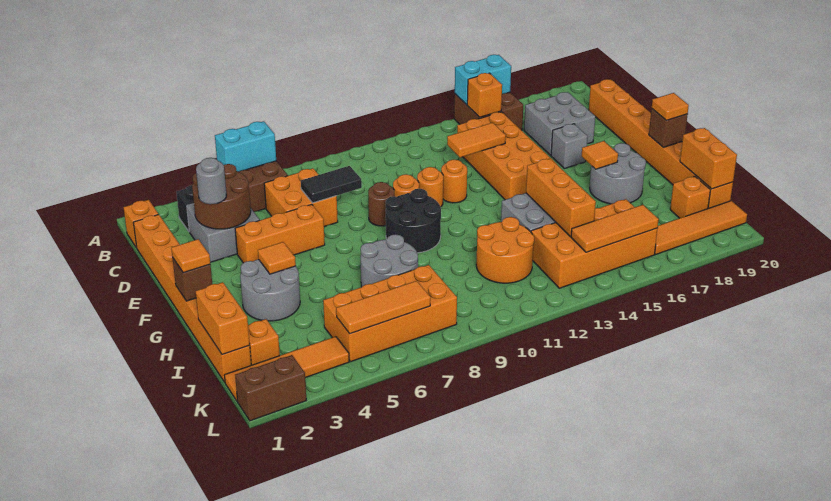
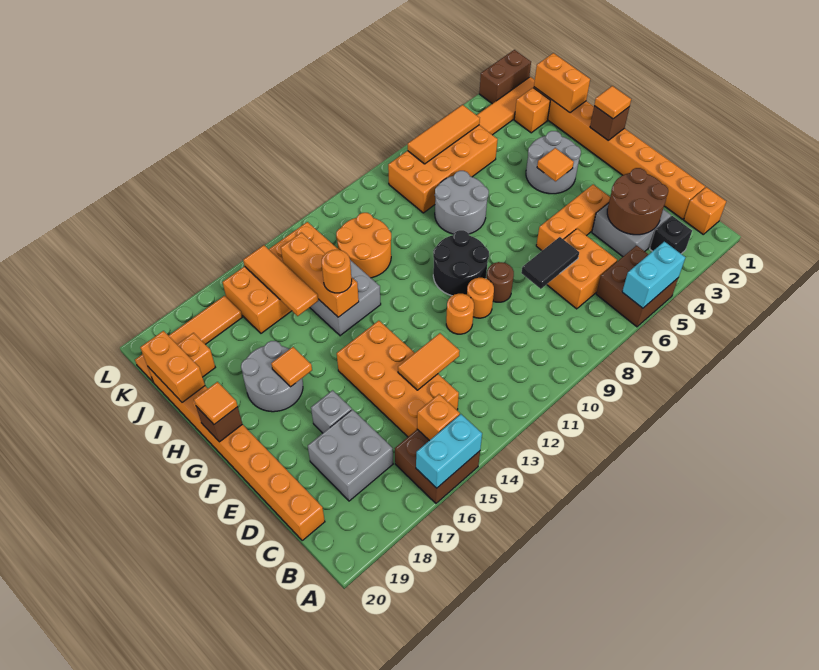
grey round brick D3 level 3 -> none
orange round brick E12 level 1 -> orange round brick H14 level 3
orange tile K14:K16 level 2 -> orange tile I15:K15 level 2

